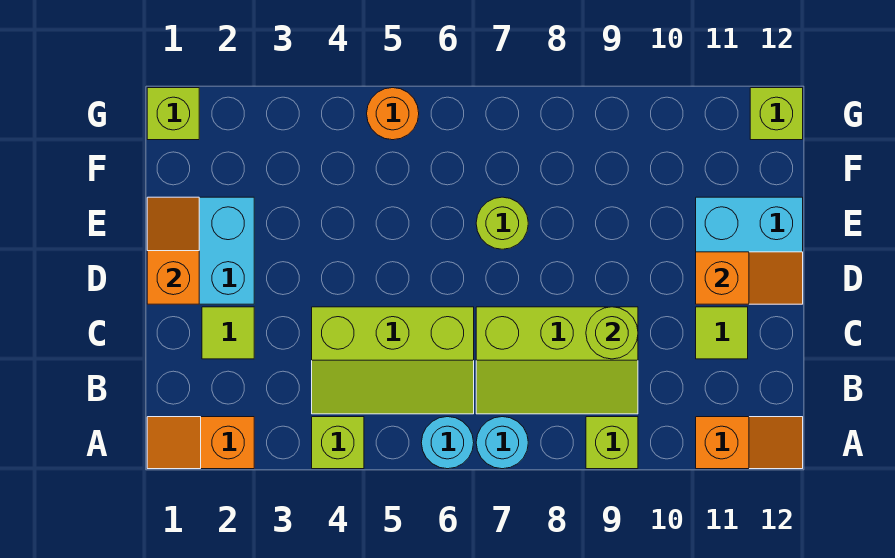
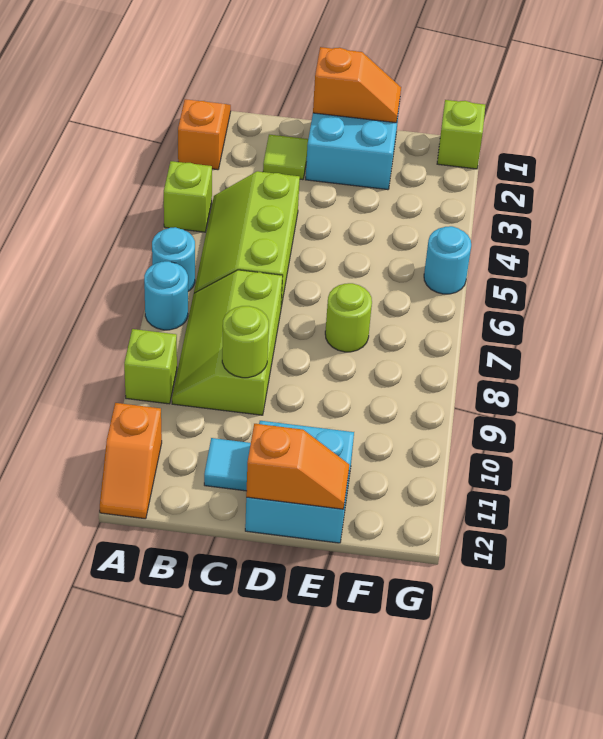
lime tile C11 level 1 -> cyan tile C11 level 1
orange slope D11:D12 level 2 top 11 -> orange slope D12:E12 level 2 top D
orange round brick G5 level 1 -> cyan round brick G5 level 1
lime brick G12 level 1 -> none

